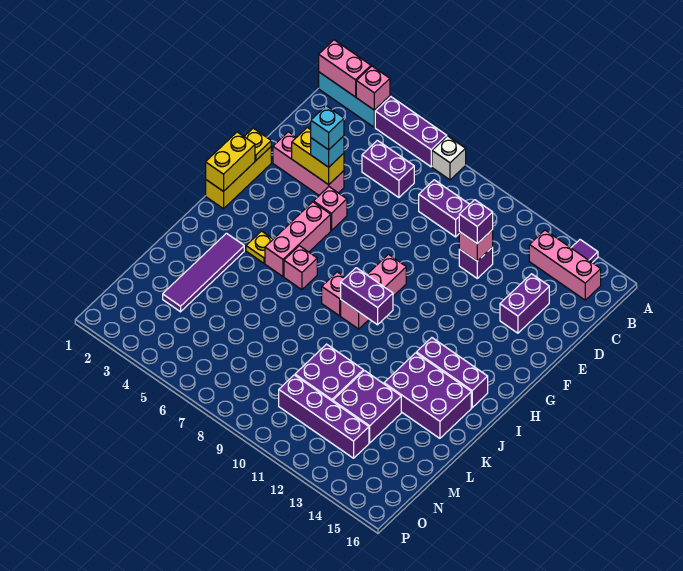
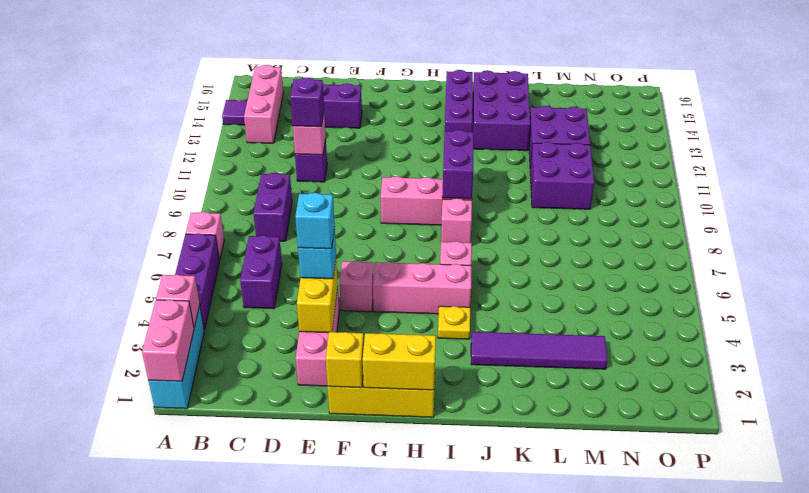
white brick A7 level 1 -> pink brick A7 level 1
yellow plate F1 level 2 -> yellow brick F1 level 2
purple brick N10:N13 level 1 -> none

